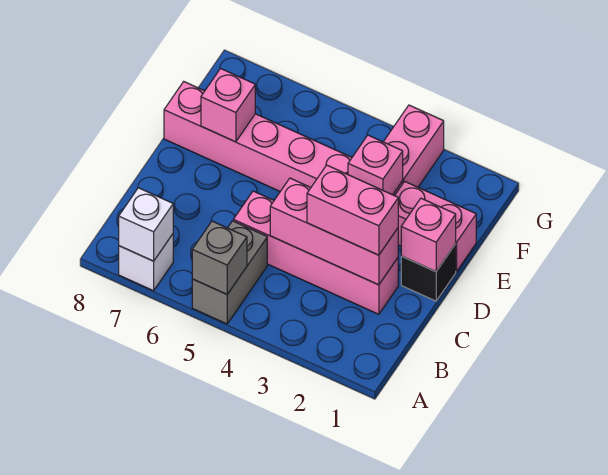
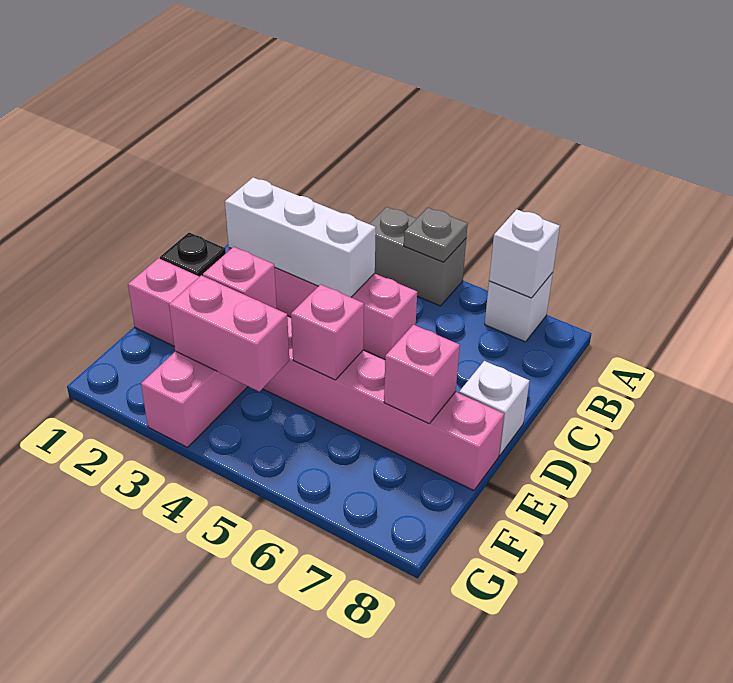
grey brick A5:B5 level 1 -> grey brick A4:A5 level 1
grey brick A5 level 2 -> grey plate A5 level 2
pink brick C2:C4 level 2 -> white brick C2:C4 level 2
pink brick C2:C3 level 3 -> pink brick F3:F4 level 2
pink brick D1 level 2 -> pink brick E5 level 2
none -> white brick D8 level 1

